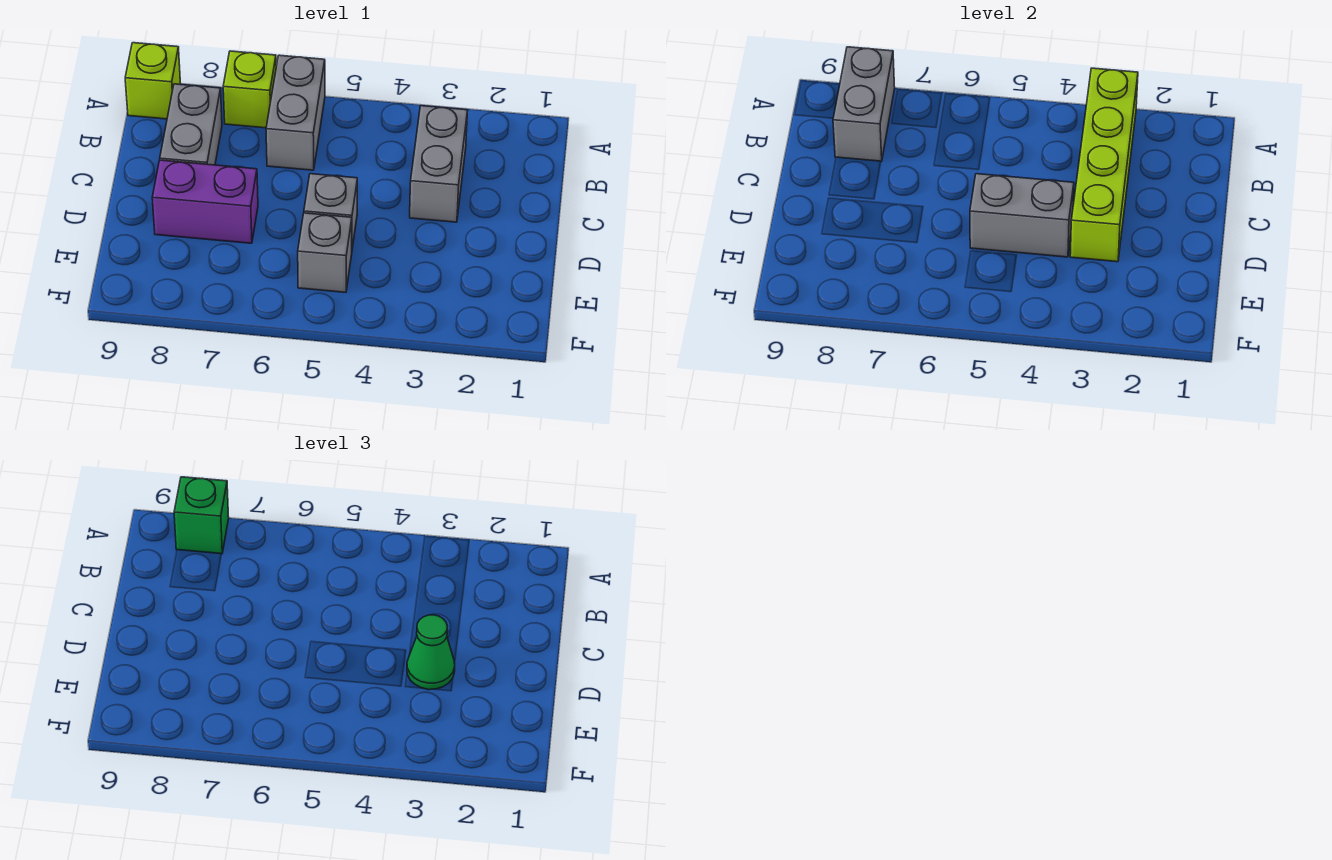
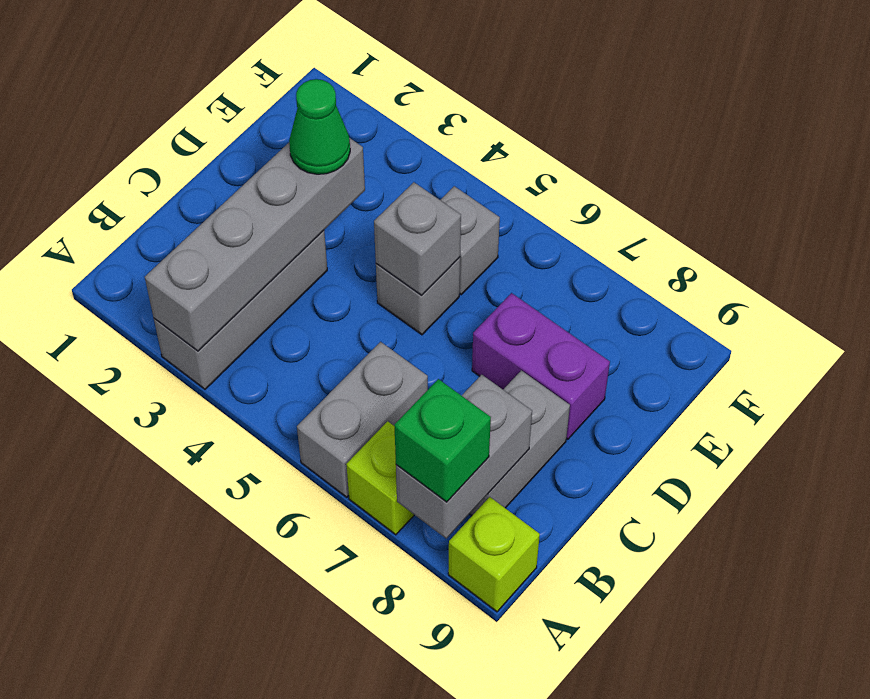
lime brick A3:D3 level 2 -> grey brick A3:D3 level 2
grey brick B3:C3 level 1 -> grey brick A3:C3 level 1
grey brick D4:D5 level 2 -> grey brick D5 level 2

